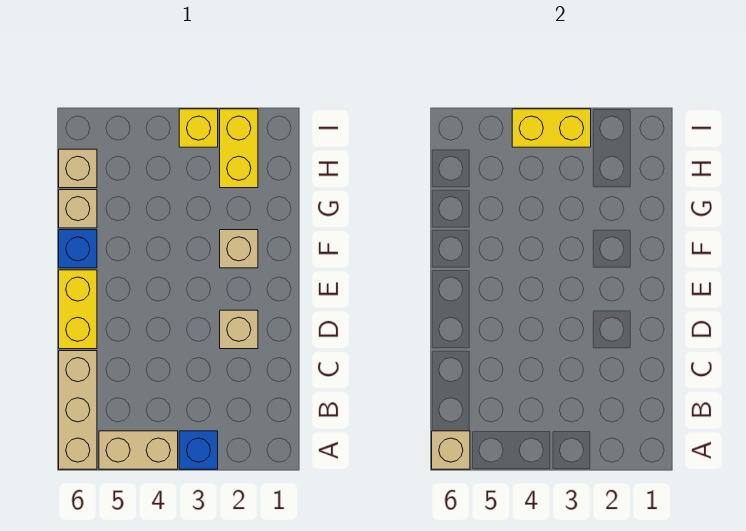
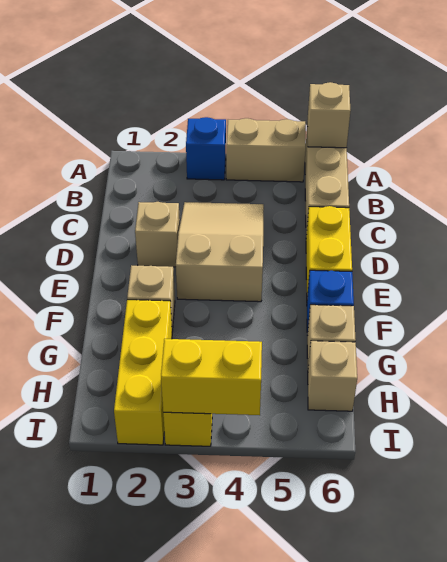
none -> tan slope C3:E4 level 1 top E
yellow brick H2:I2 level 1 -> yellow brick G2:I2 level 1

